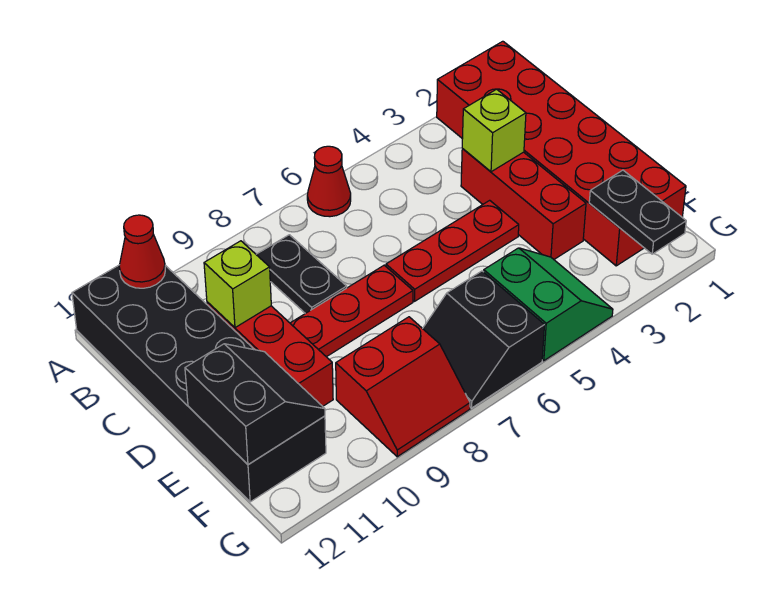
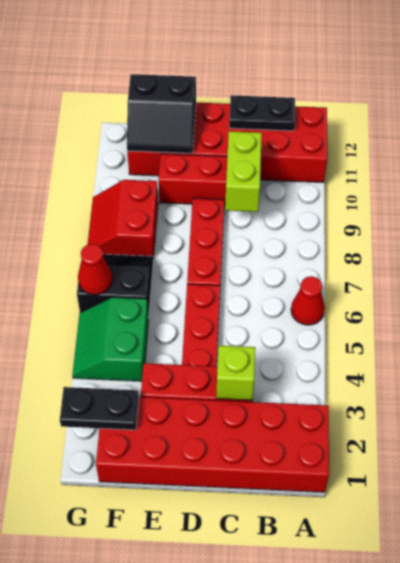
black brick A11:F12 level 1 -> red brick A11:F12 level 1
red cone A11 level 2 -> red cone G6 level 2
black plate B8:C8 level 1 -> black plate B12:C12 level 2
lime brick C10 level 2 -> lime brick C9:C10 level 2
green slope F4:G5 level 1 top 5 -> green slope F4:G5 level 1 top F

